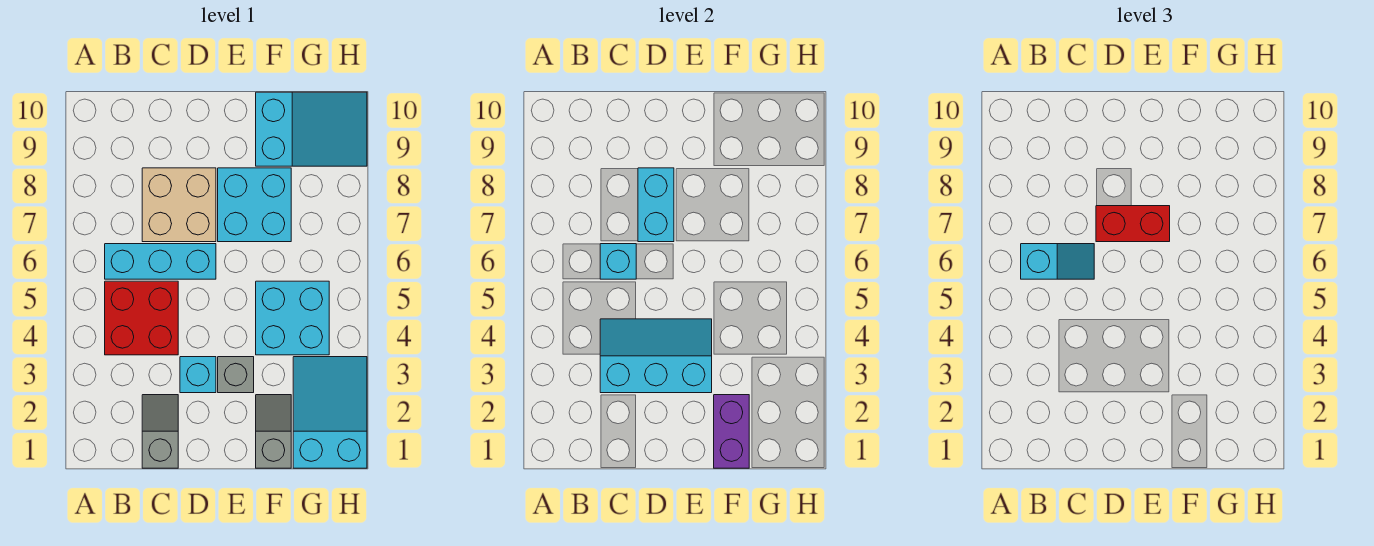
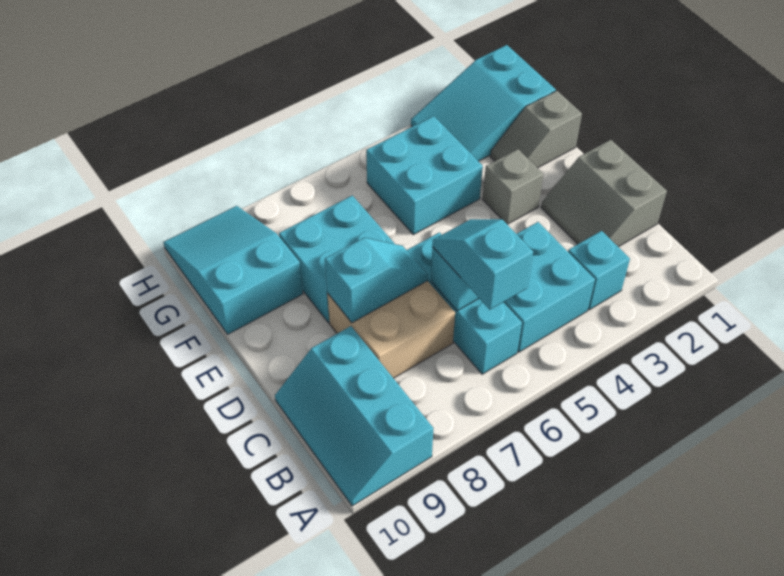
red brick B4:C5 level 1 -> cyan brick B4:C5 level 1
grey slope C1:C2 level 1 top 1 -> grey slope C1:D2 level 1 top 1
cyan slope C3:E4 level 2 top 3 -> cyan slope A9:C10 level 1 top 9
cyan brick D3 level 1 -> cyan brick B3 level 1
cyan brick D7:D8 level 2 -> cyan slope D7:D8 level 2 top 8
red brick D7:E7 level 3 -> none
purple brick F1:F2 level 2 -> none

